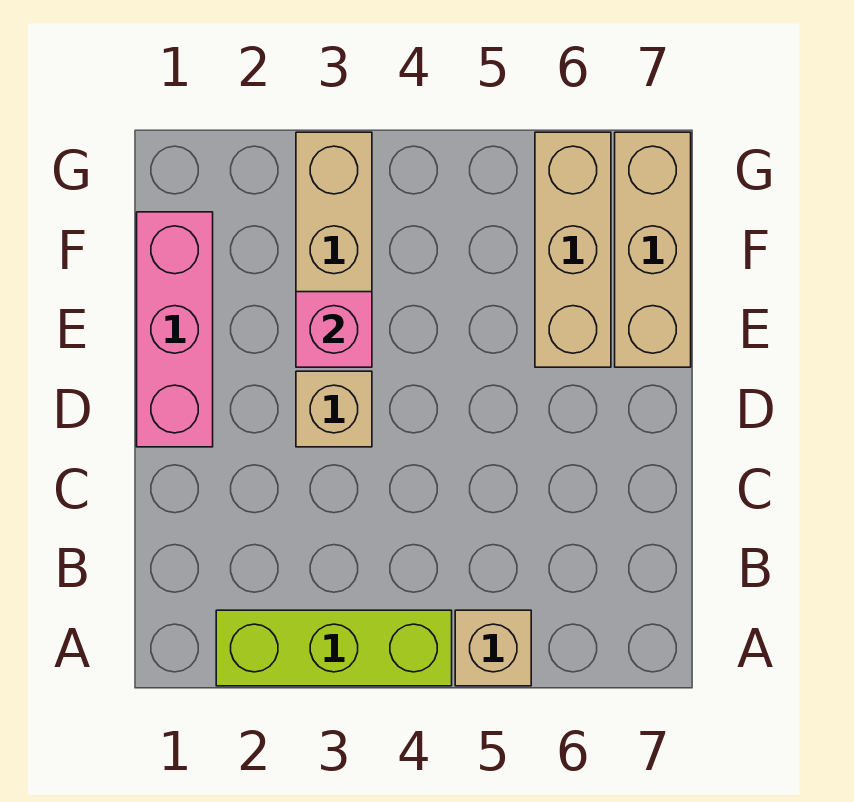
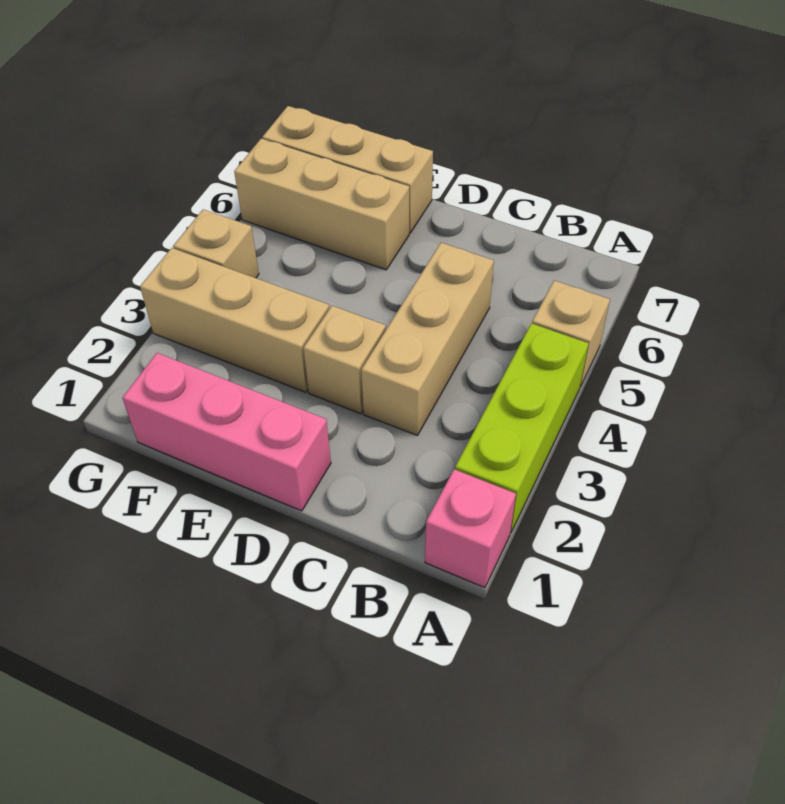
none -> tan brick C3:C5 level 1
pink brick E3 level 2 -> pink brick A1 level 1
none -> tan brick G4 level 1

